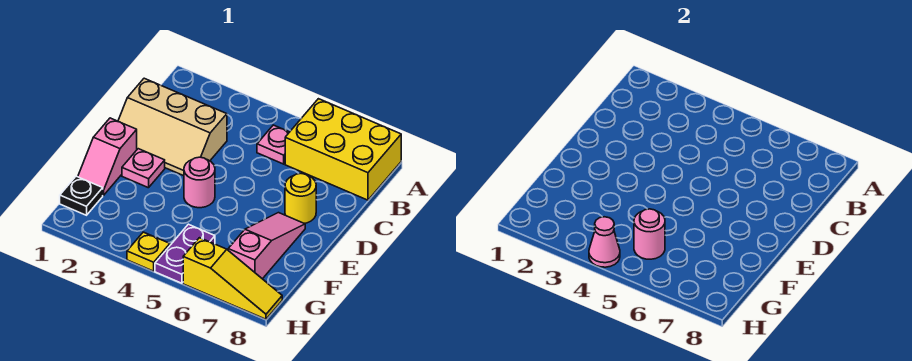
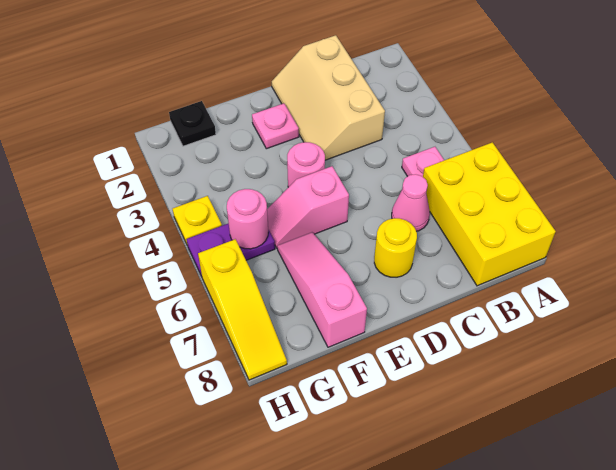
pink slope E1:F1 level 1 top E -> pink slope E5:F5 level 1 top E
pink slope E7:G7 level 1 top G -> pink slope F6:F8 level 1 top 8
pink cone H4 level 2 -> pink cone C6 level 1

